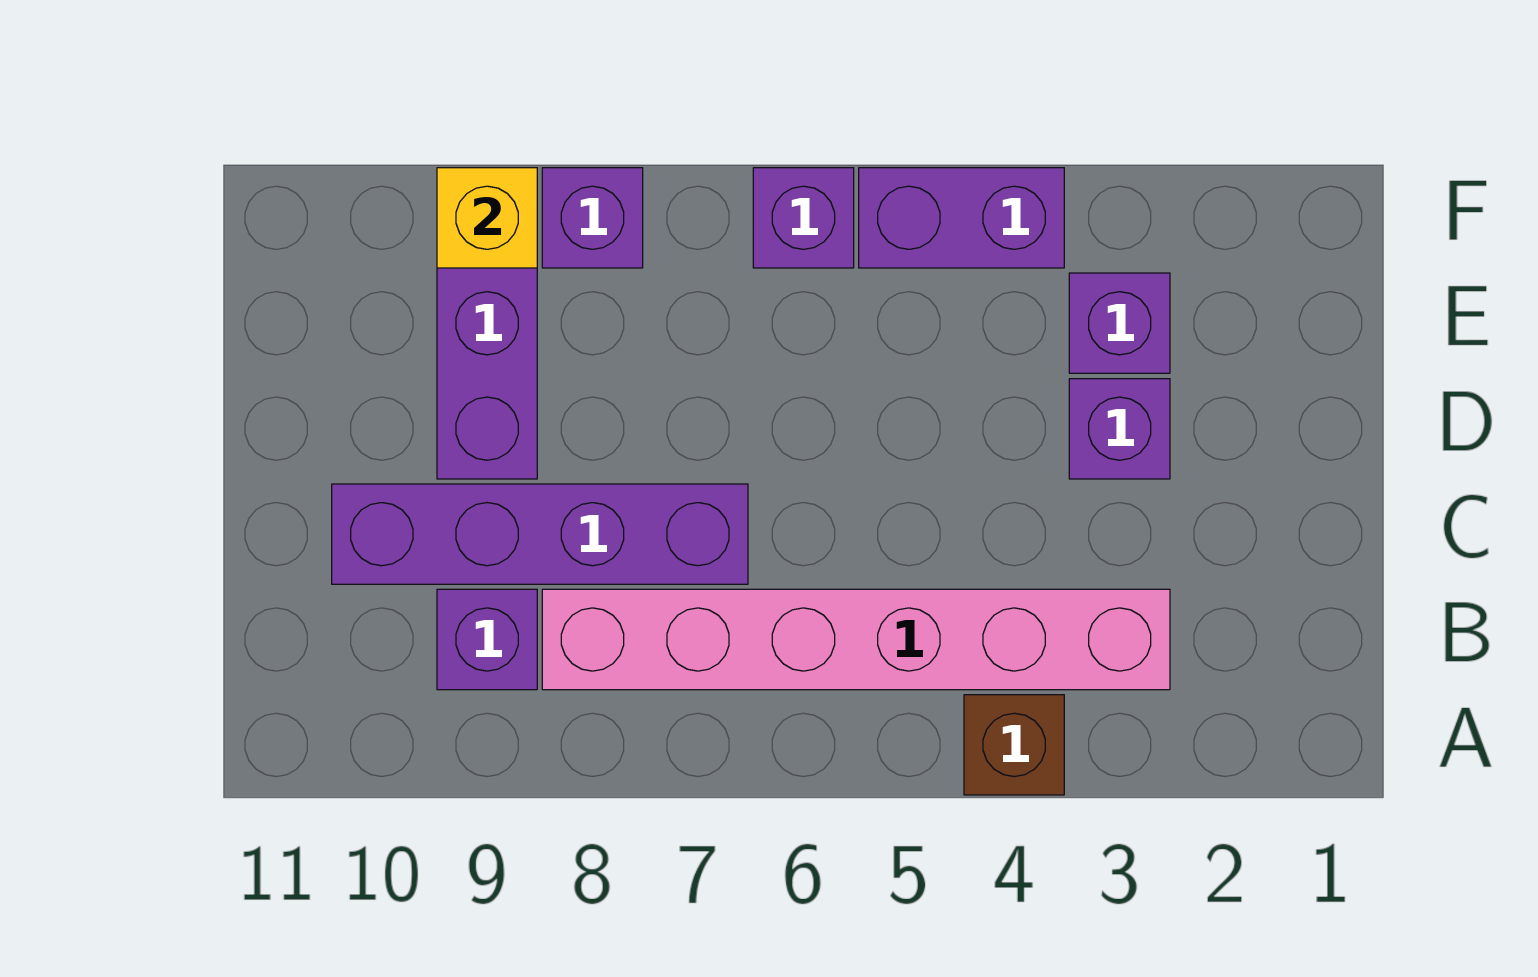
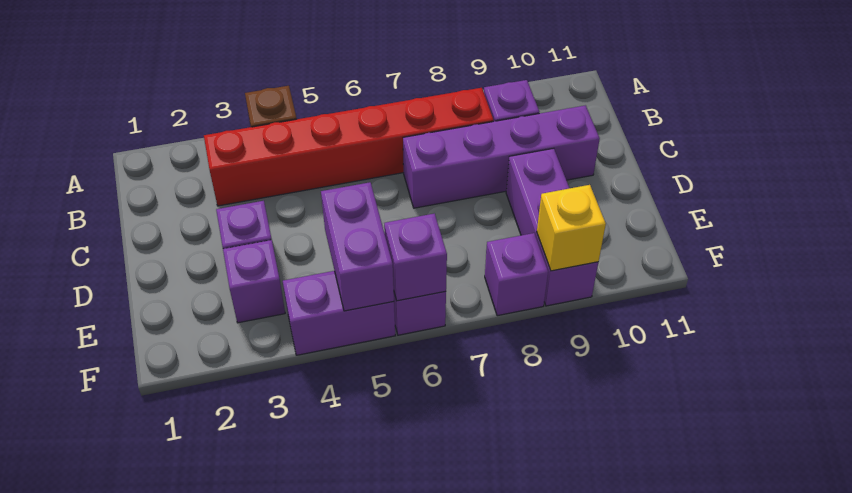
pink brick B3:B8 level 1 -> red brick B3:B8 level 1
none -> purple brick E5:F5 level 2
none -> purple brick F6 level 2

